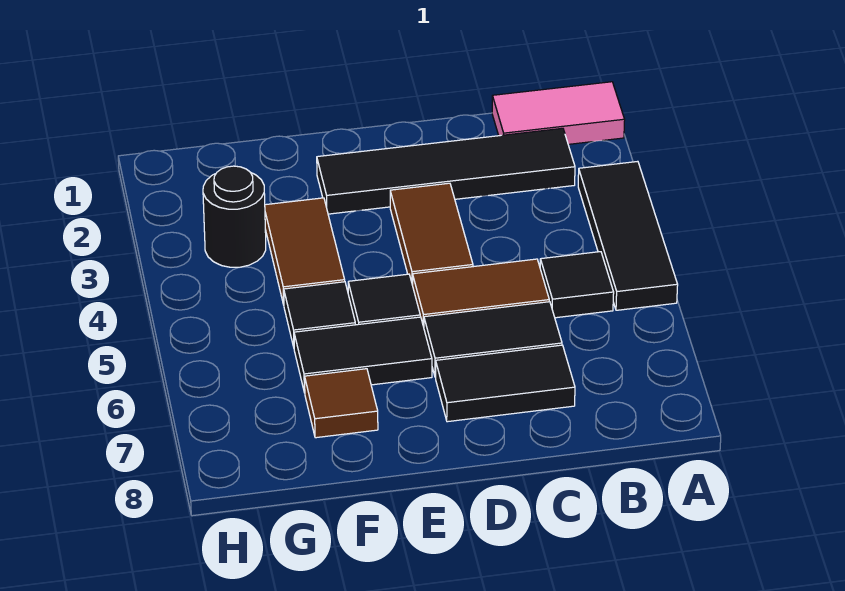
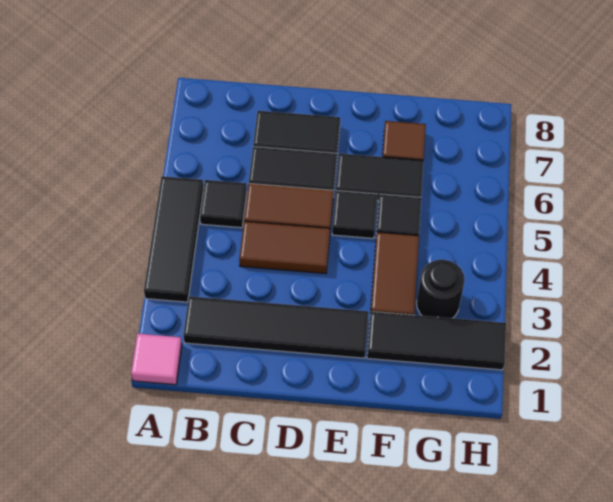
pink tile A1:B1 level 1 -> pink tile A1 level 1
brown tile D3:D4 level 1 -> brown tile C4:D4 level 1
none -> black tile F2:H2 level 1

